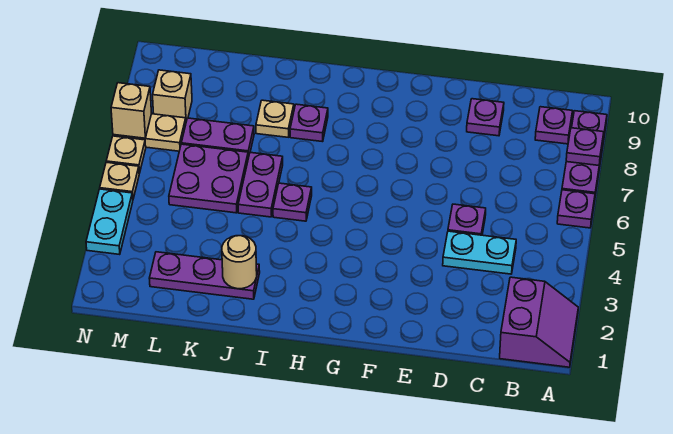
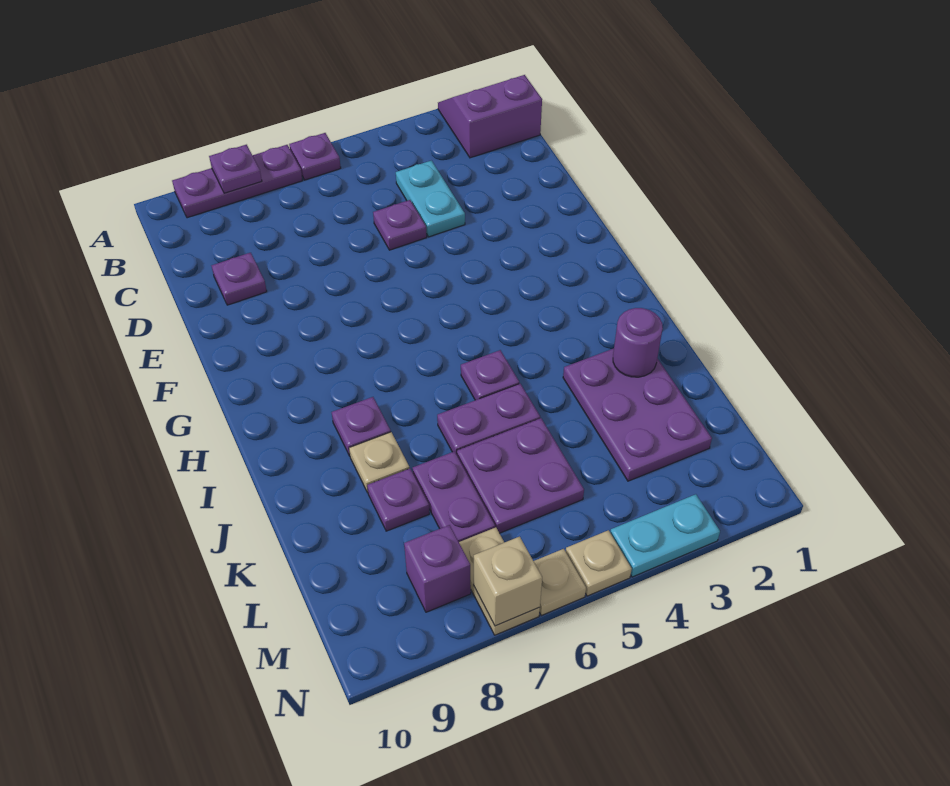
purple plate B9 level 1 -> purple plate K8 level 1
purple plate J2:L2 level 1 -> purple plate J2:L3 level 1
tan round brick J2 level 2 -> purple round brick J2 level 2
tan brick M8 level 1 -> purple brick M8 level 1

